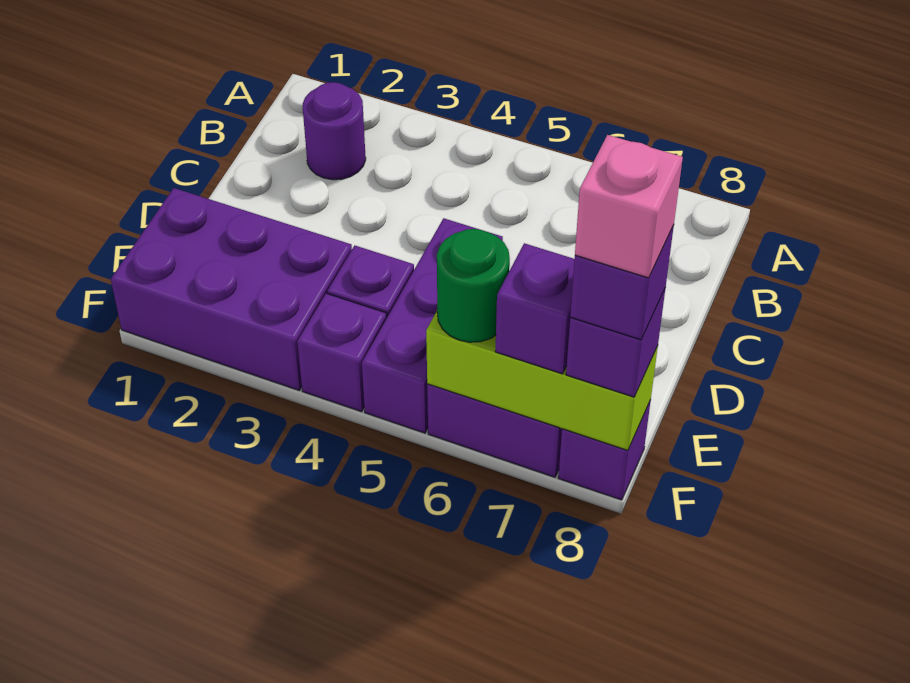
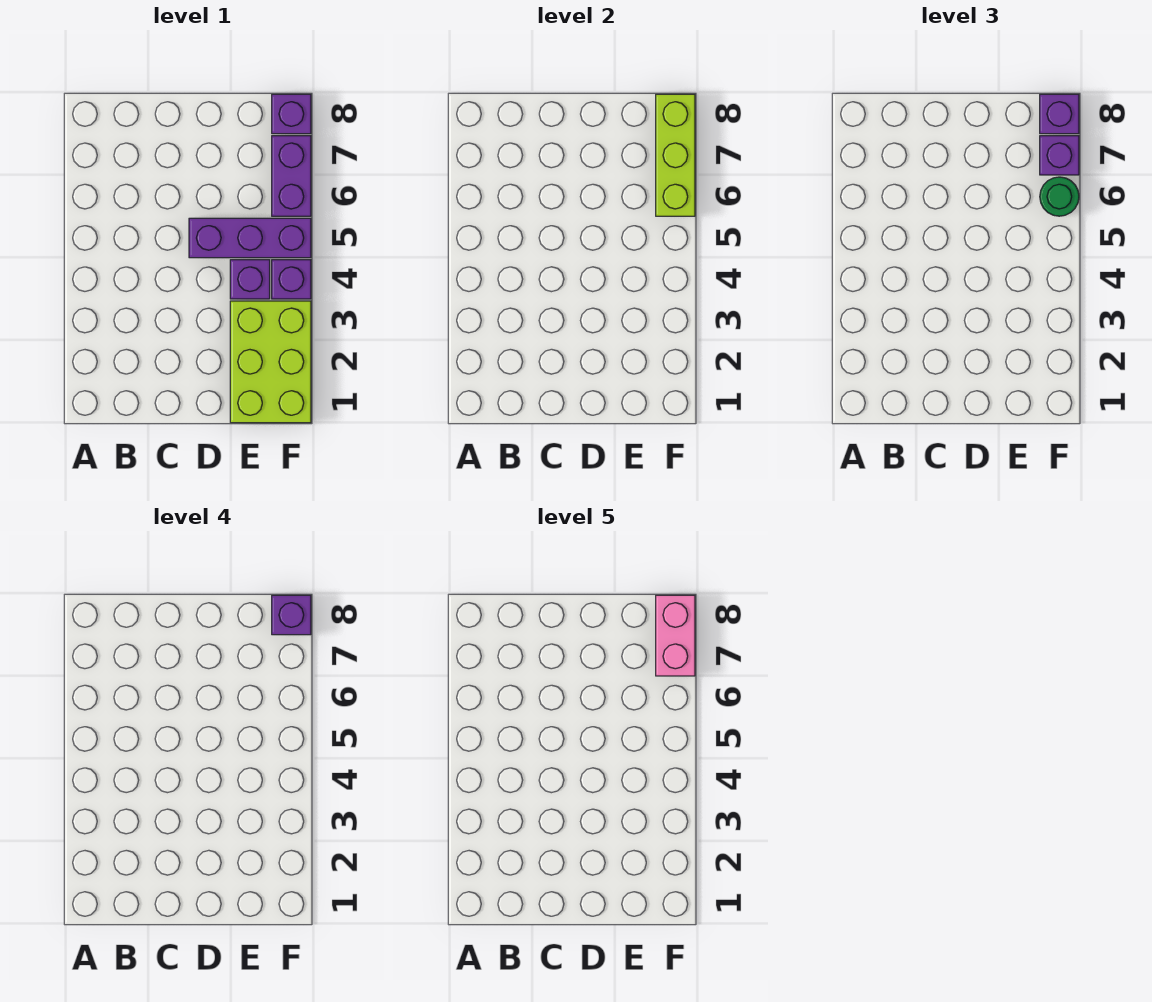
purple round brick B2 level 1 -> none
purple brick E1:F3 level 1 -> lime brick E1:F3 level 1
pink brick F8 level 5 -> pink brick F7:F8 level 5

